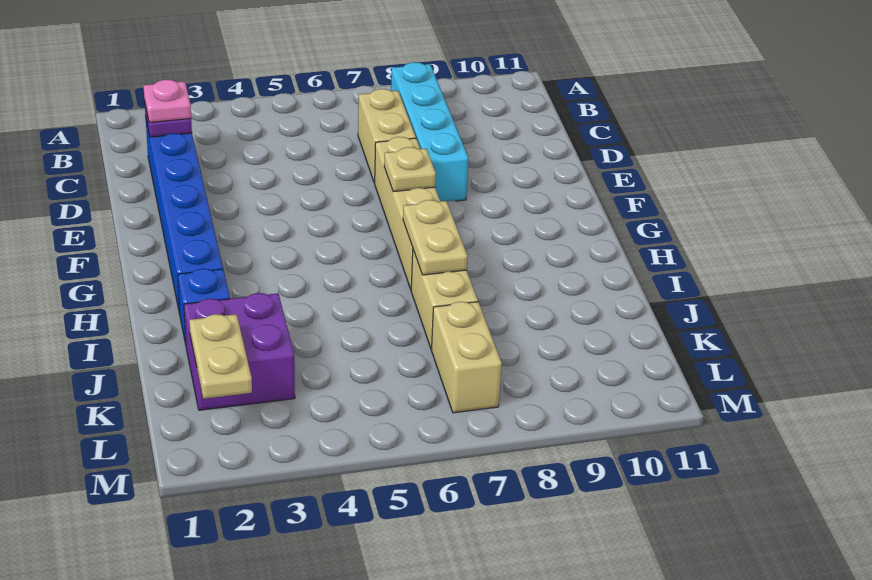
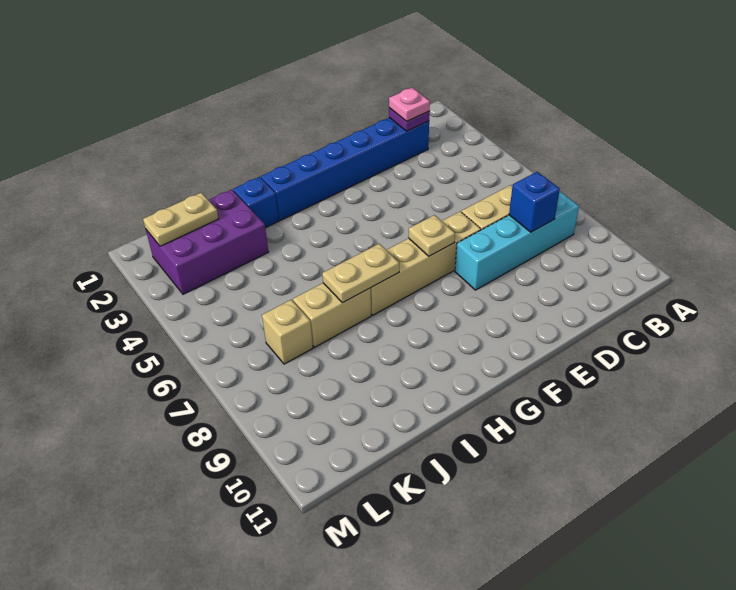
none -> blue brick C8 level 2
purple brick J2:K3 level 1 -> purple brick J2:L3 level 1
tan brick K7:L7 level 1 -> tan brick K7 level 1

